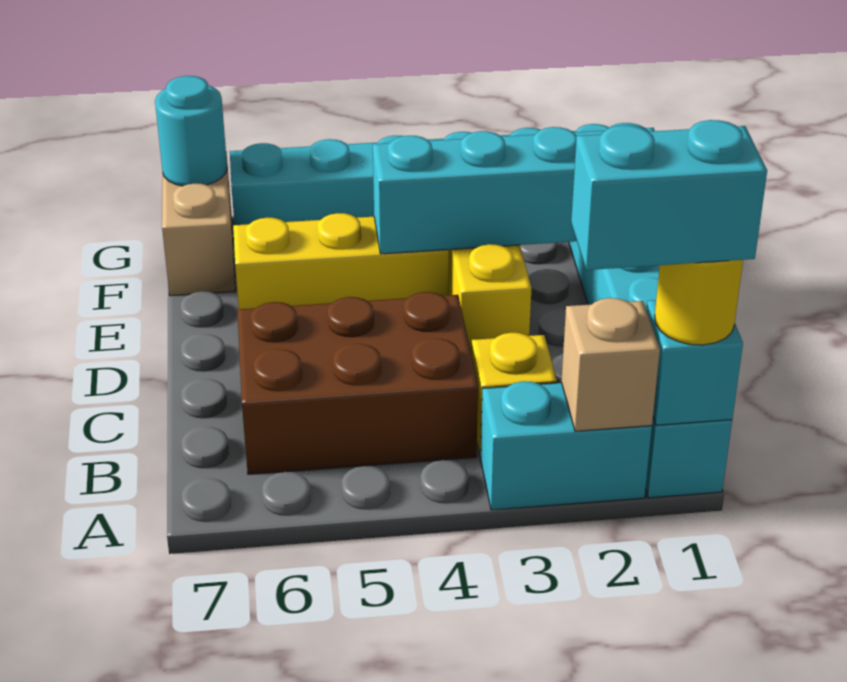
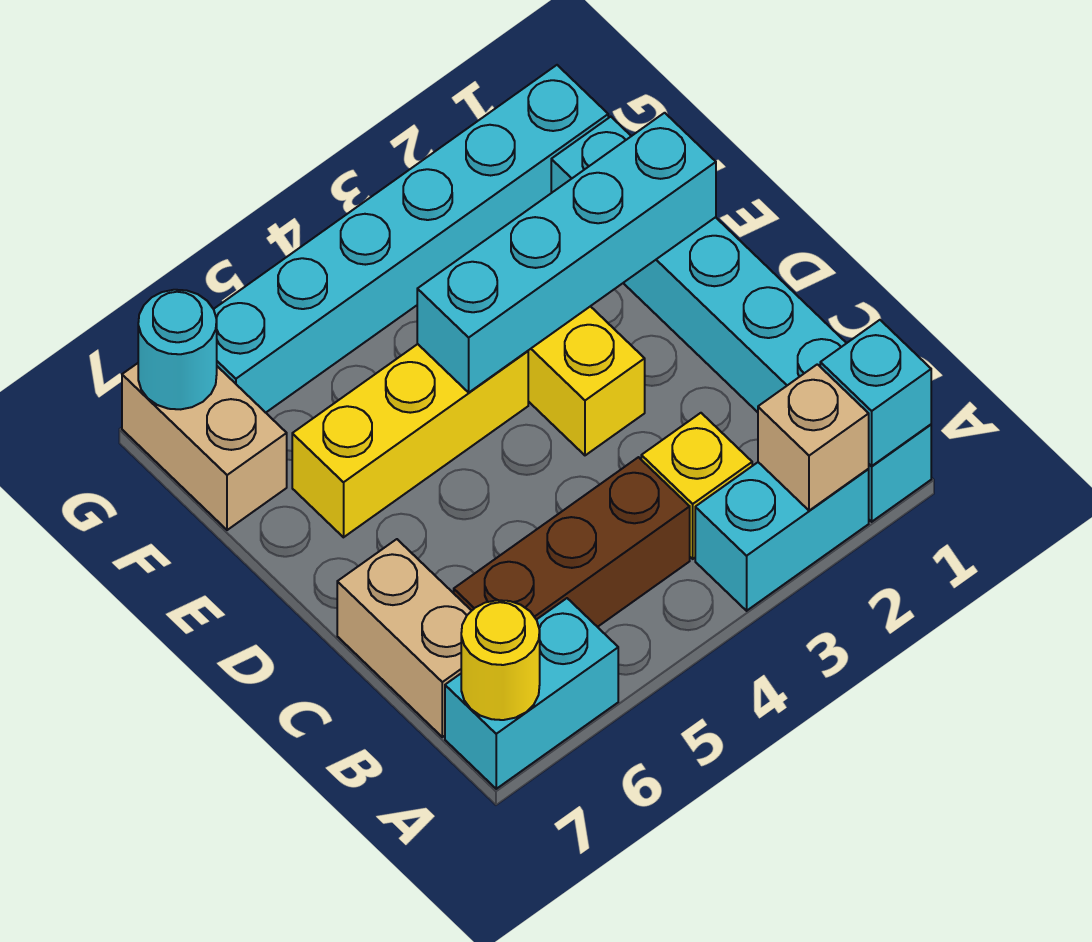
yellow round brick A1 level 3 -> yellow round brick A7 level 2
cyan brick A1:A2 level 4 -> cyan brick A6:A7 level 1
brown brick B4:C6 level 1 -> brown brick B4:B6 level 1
none -> tan brick B7:C7 level 1

